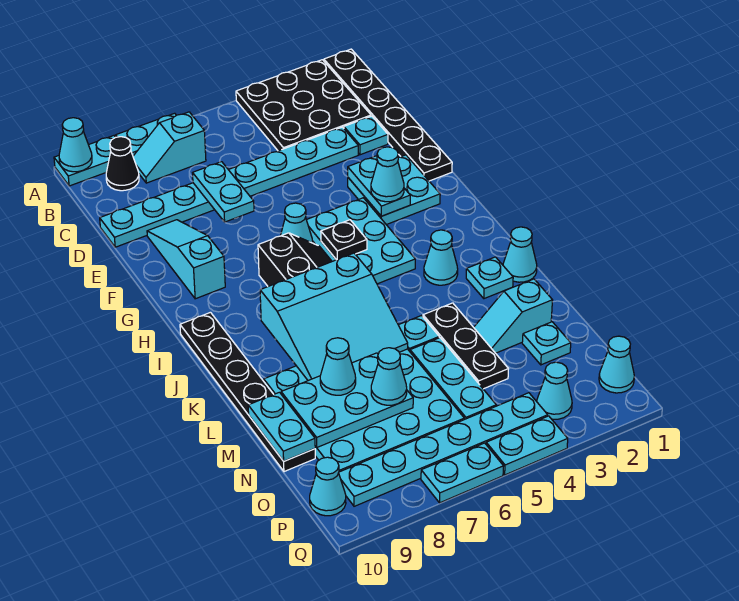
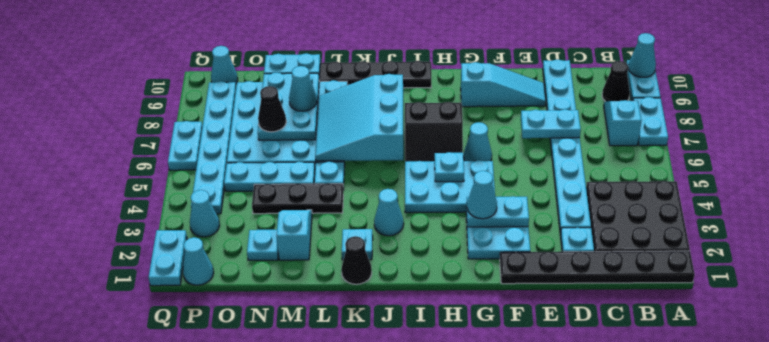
black plate H5 level 2 -> cyan plate H5 level 2
cyan cone K1 level 1 -> black cone K1 level 1
cyan cone N7 level 3 -> black cone N7 level 3
cyan plate Q4:Q5 level 1 -> cyan plate Q1:Q2 level 1

